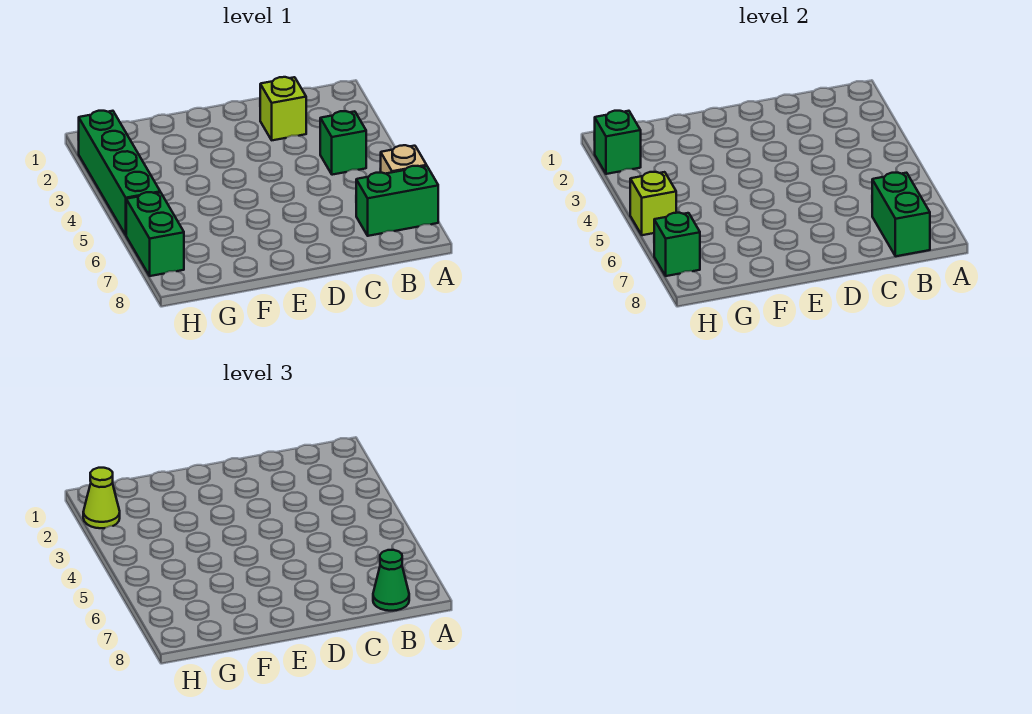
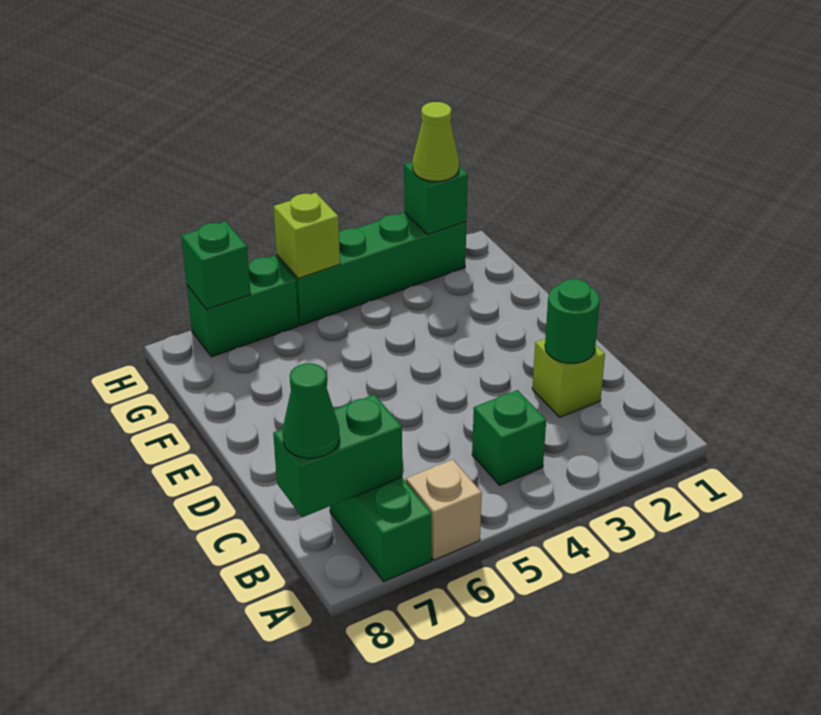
none -> green round brick C2 level 2

